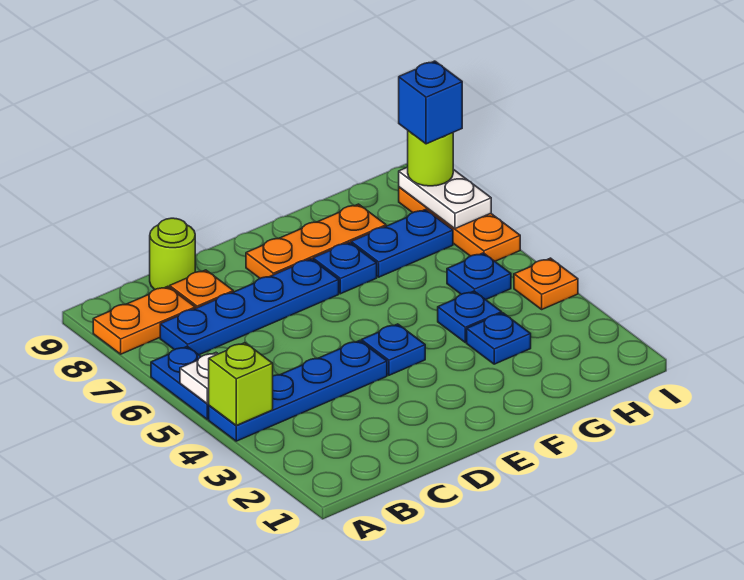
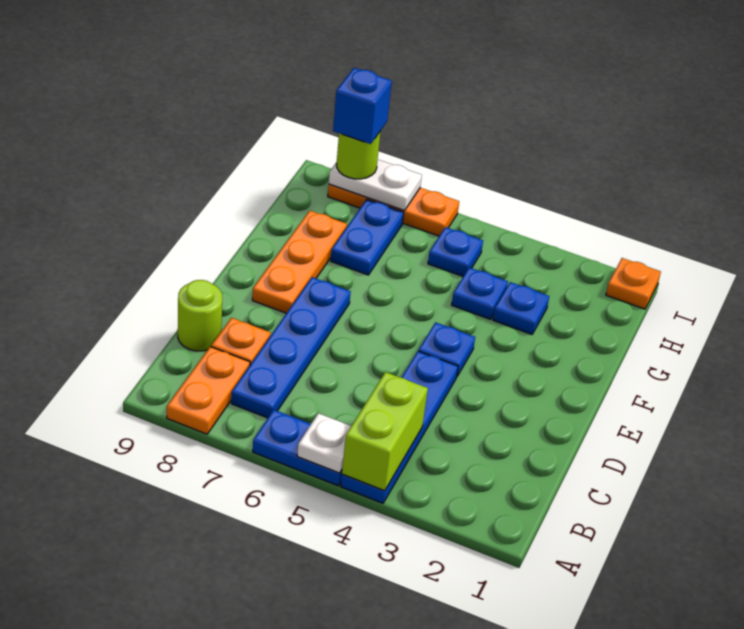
lime brick A4 level 2 -> lime brick A4:B4 level 2
blue plate F7 level 1 -> none
orange plate I4 level 1 -> orange plate I1 level 1

